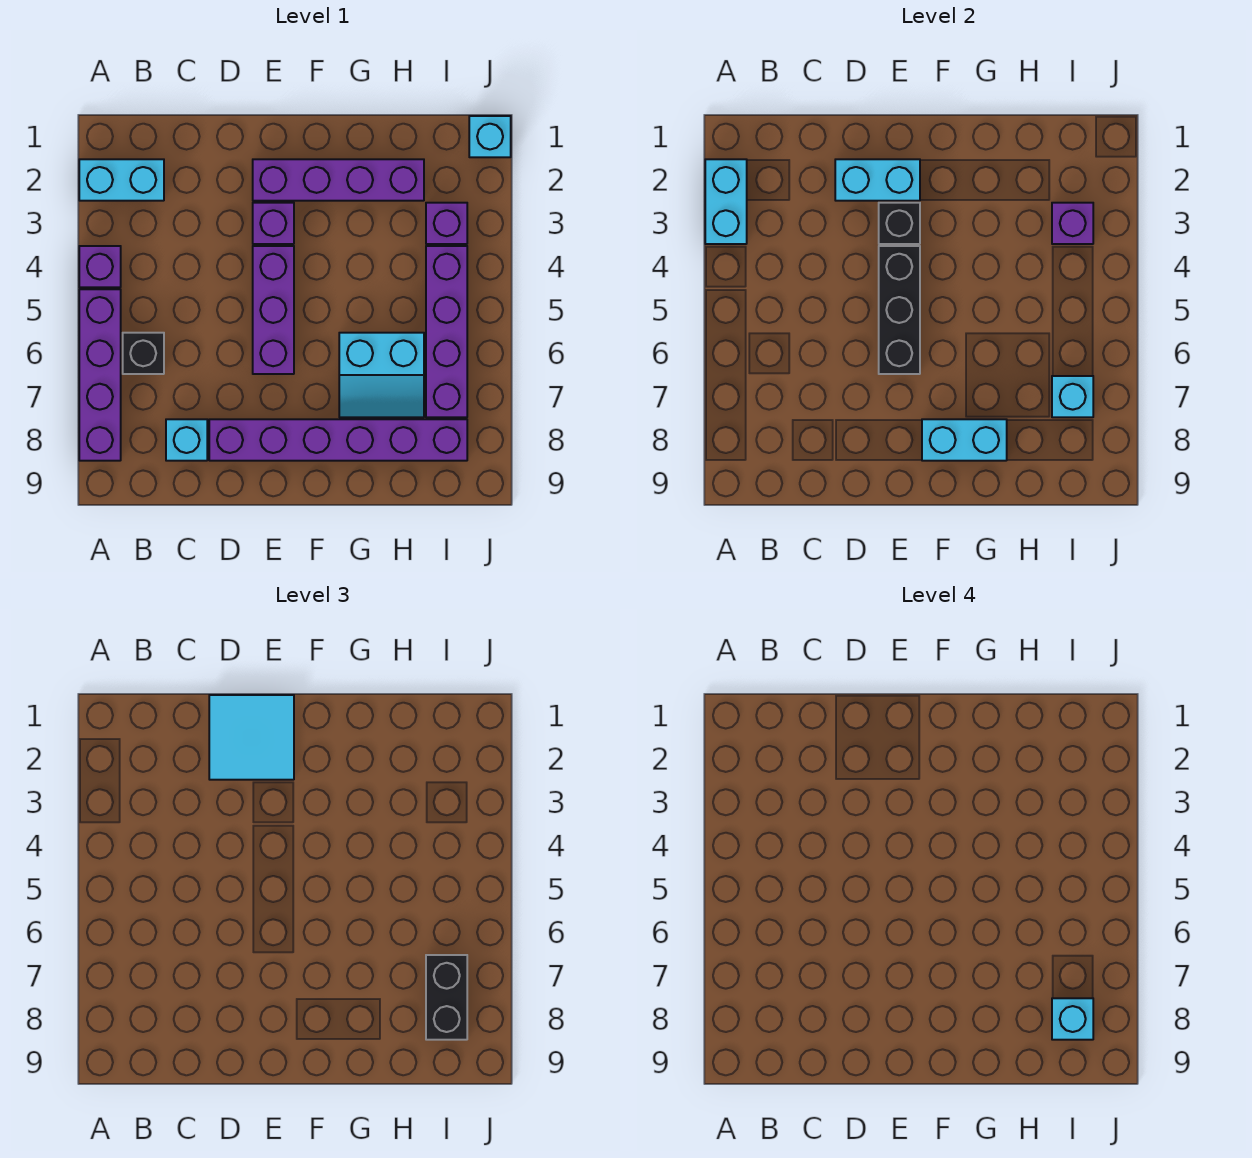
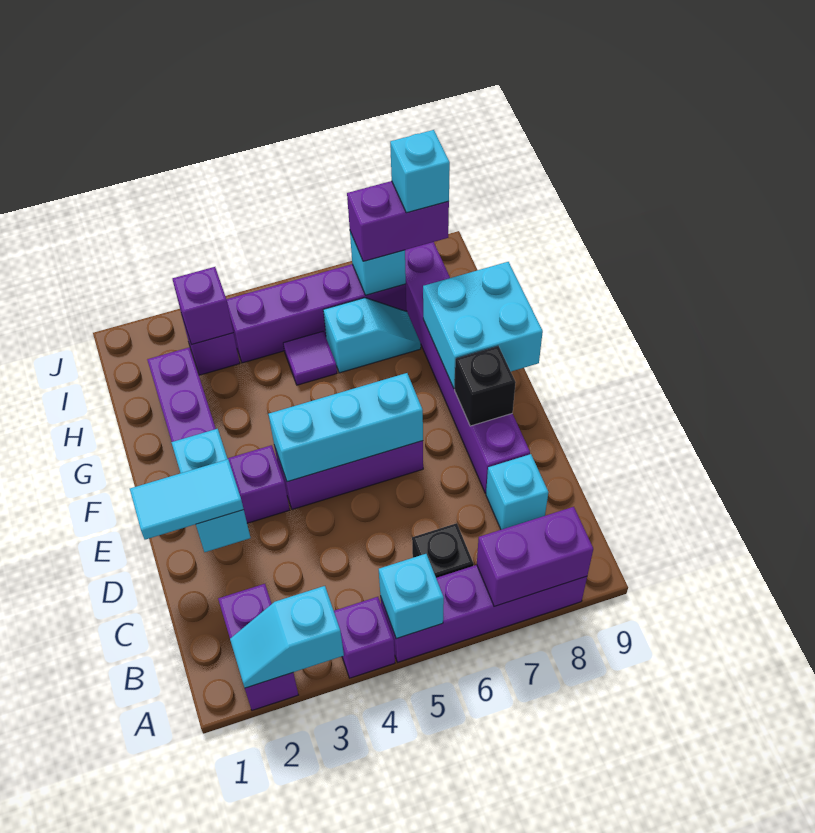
cyan brick A2:B2 level 1 -> purple brick A2:B2 level 1
cyan brick A2:A3 level 2 -> cyan slope A2:A3 level 2 top 3
none -> purple brick A7:A8 level 2
cyan tile D1:E2 level 3 -> cyan tile D1:D2 level 3
black brick E3 level 2 -> black brick E8 level 2
black brick E4:E6 level 2 -> cyan brick E4:E6 level 2
cyan brick F8:G8 level 2 -> cyan brick F8:G9 level 2
cyan slope G6:H7 level 1 top 6 -> cyan slope H6:H7 level 1 top 6
none -> purple tile H5 level 1
black brick I7:I8 level 3 -> purple brick I7:I8 level 3
cyan brick J1 level 1 -> cyan brick A5 level 2

